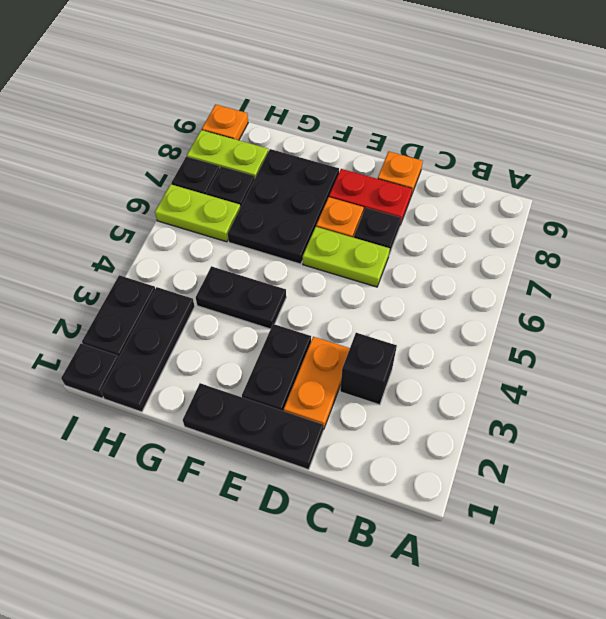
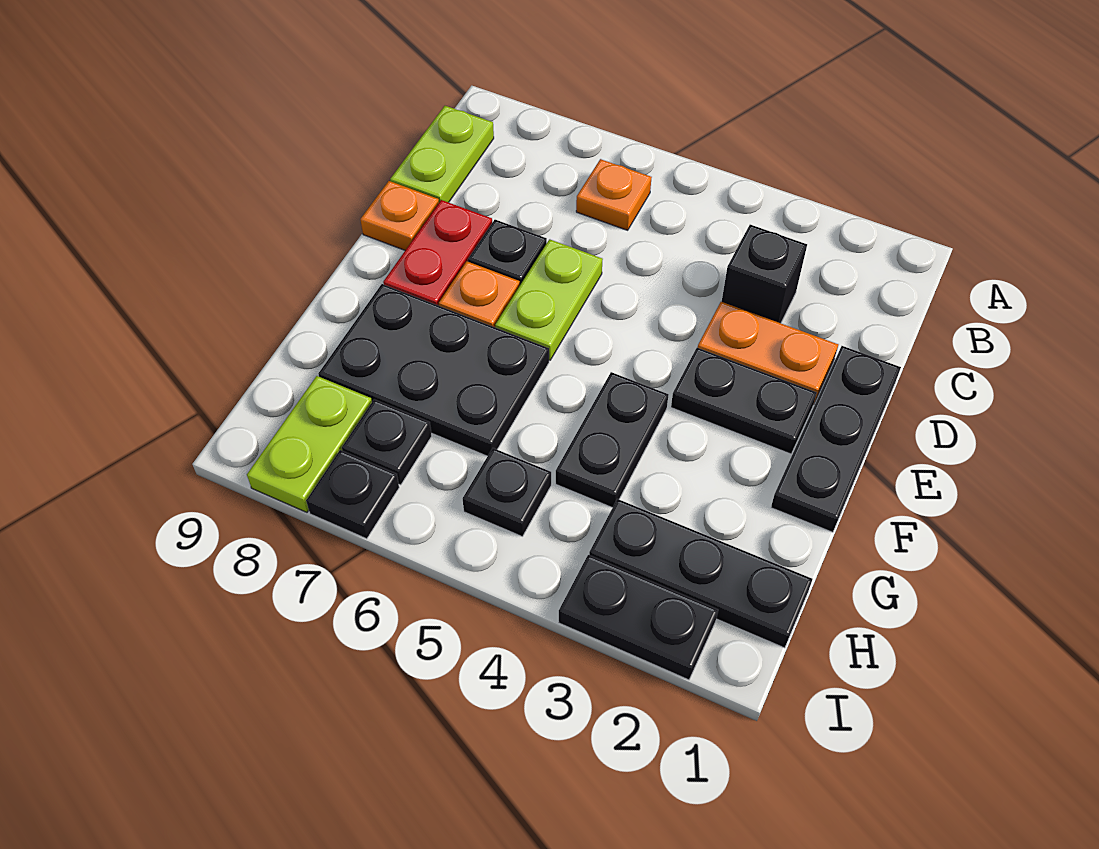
lime plate H6:I6 level 1 -> lime plate B9:C9 level 1
black plate I1 level 1 -> black plate H5 level 1
orange plate I9 level 1 -> orange plate B6 level 1

